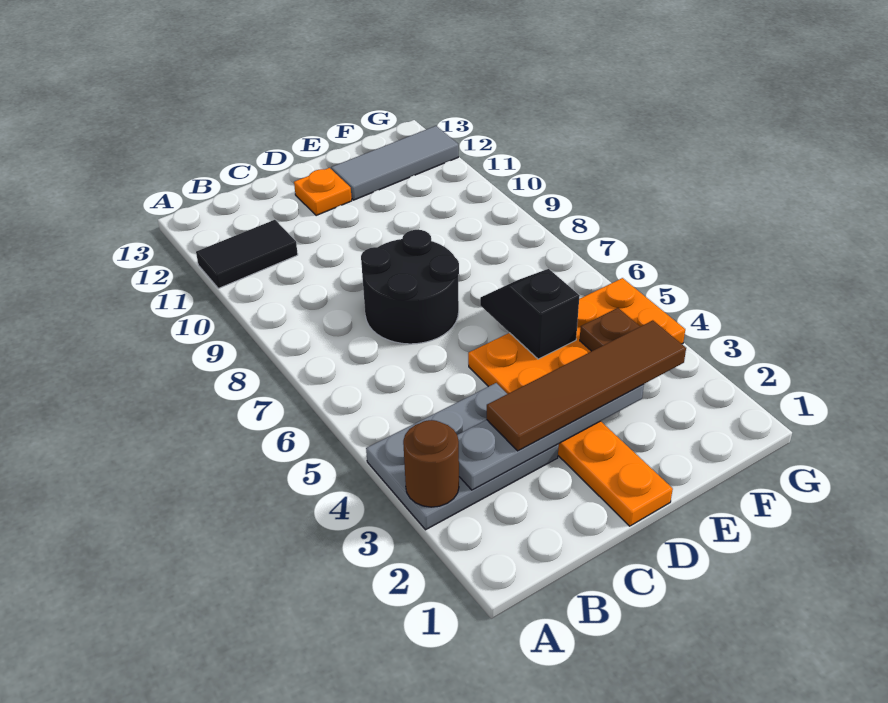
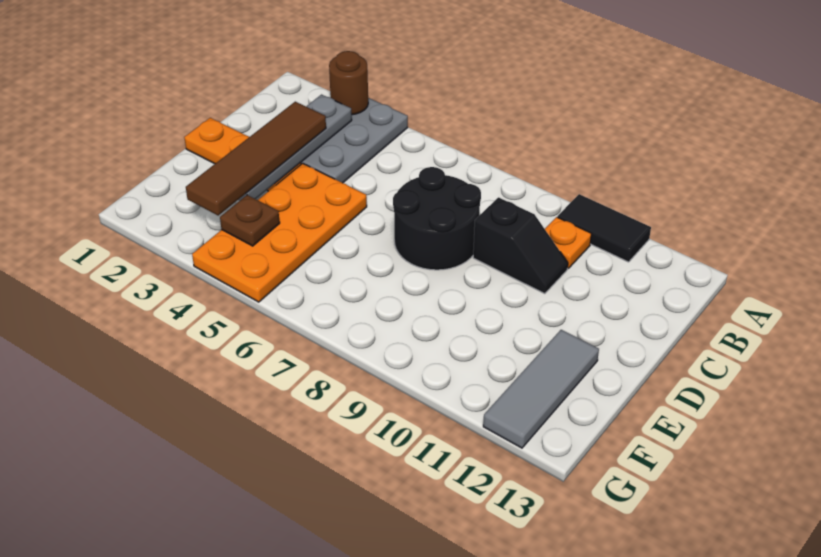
black tile A11:B11 level 1 -> black tile A10:A11 level 1
orange plate D12 level 1 -> orange plate B10 level 1
black slope E5:E6 level 2 top 5 -> black slope C9:C10 level 1 top 9

